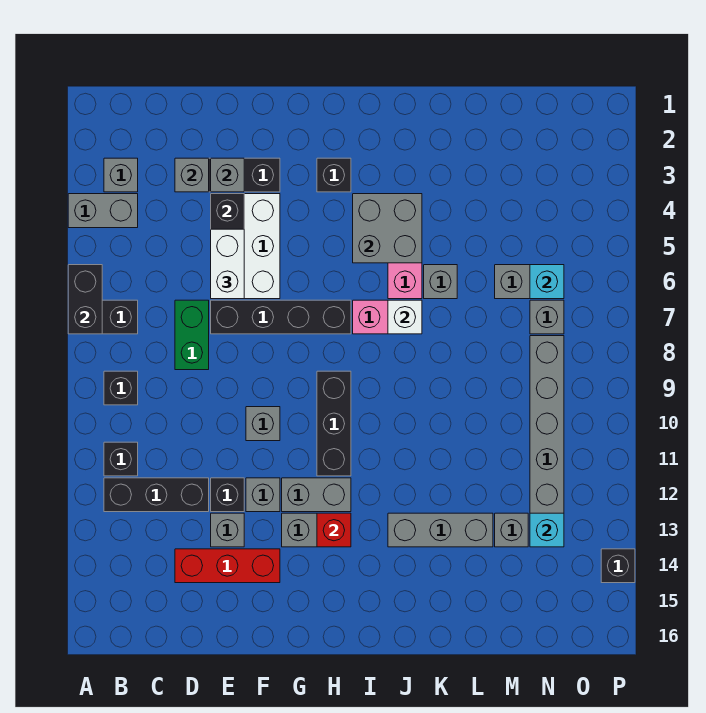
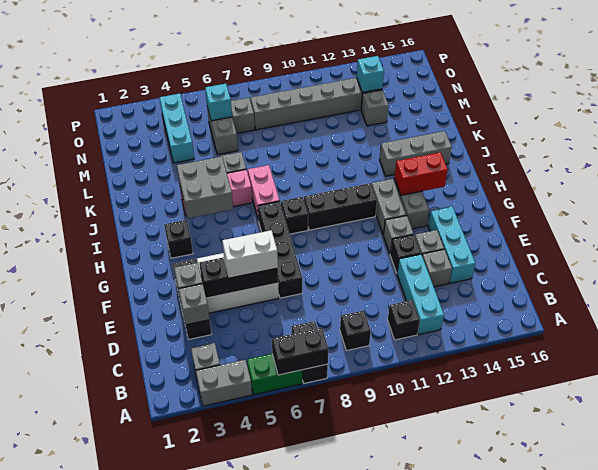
grey brick A4:B4 level 1 -> grey brick A3:A4 level 1
black brick B12:D12 level 1 -> cyan brick B12:D12 level 1
green brick D7:D8 level 1 -> green brick A5:A6 level 1
red brick D14:F14 level 1 -> cyan brick D14:F14 level 1
grey brick F10 level 1 -> grey brick D13 level 1
red brick H13 level 2 -> red brick H13:H14 level 2
white brick J7 level 2 -> none
grey brick J13:L13 level 1 -> grey brick J13:J15 level 1
none -> cyan brick M4:O4 level 1
black brick P14 level 1 -> black brick H8 level 1

